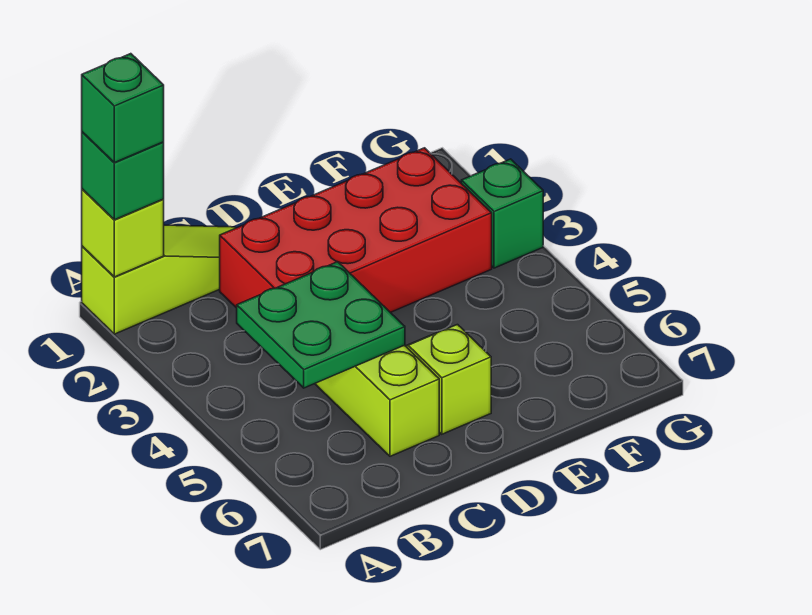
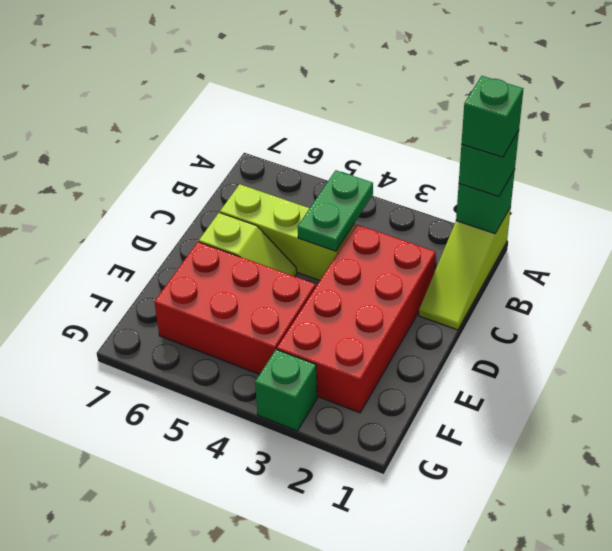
lime brick A1 level 2 -> green brick A1 level 2
green plate B4:C5 level 2 -> green plate B4:C4 level 2
none -> red brick E4:F6 level 1

